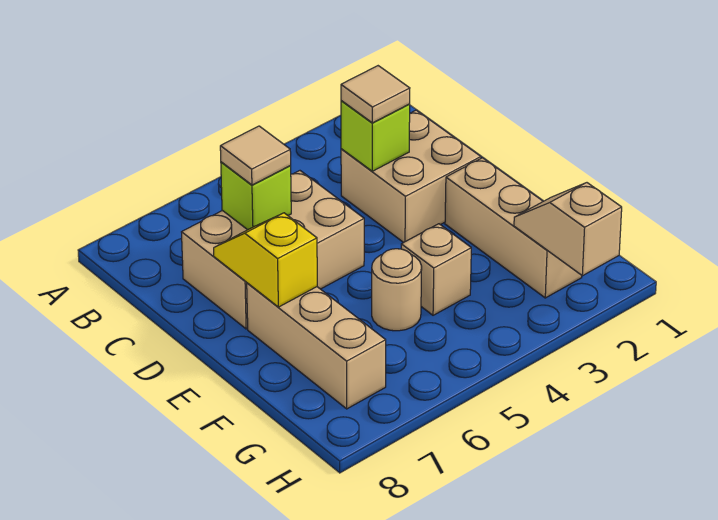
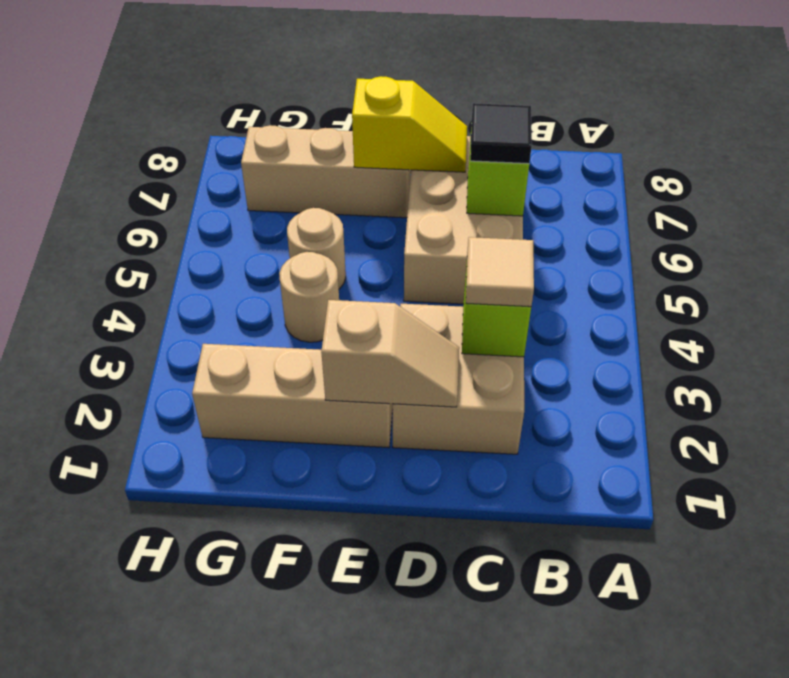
tan tile C6 level 3 -> black tile C6 level 3
tan brick F4 level 1 -> tan round brick F4 level 1
tan slope G2:H2 level 2 top H -> tan slope D2:E2 level 2 top E

